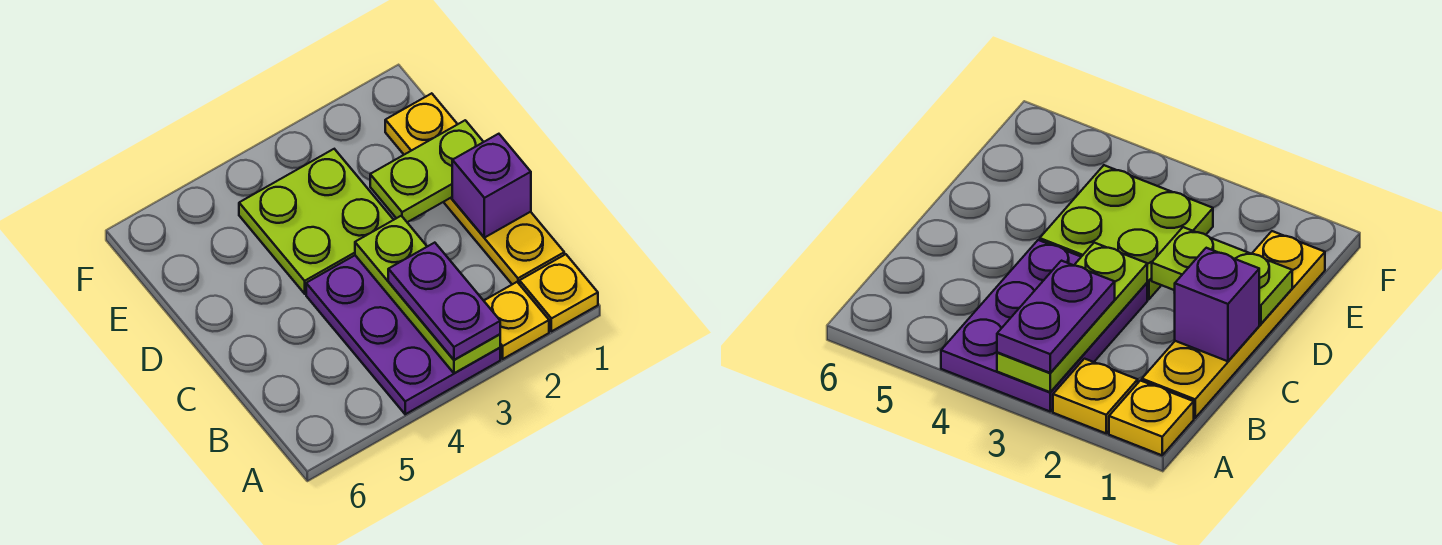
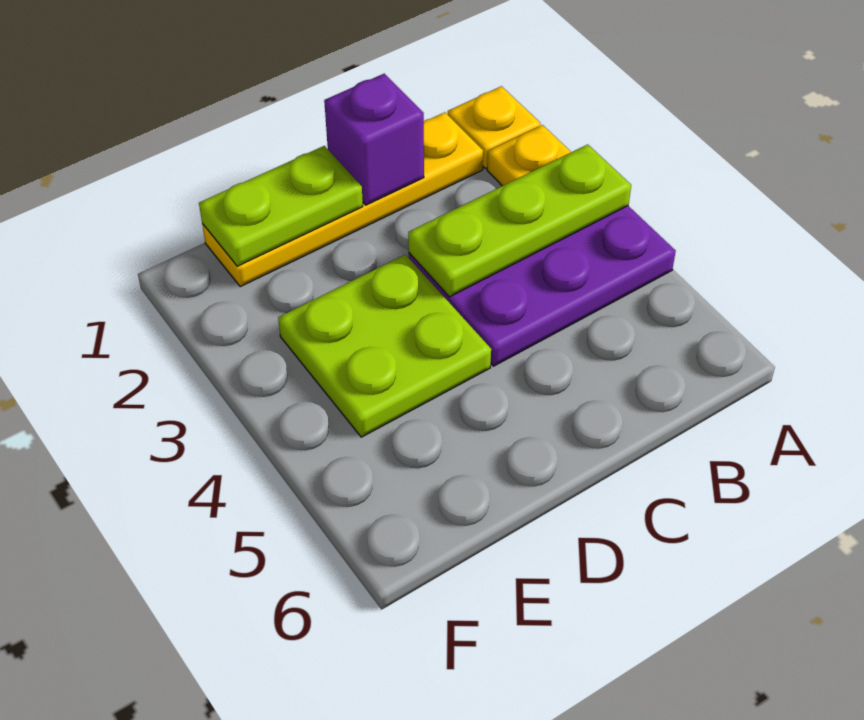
purple plate A3:B3 level 3 -> none
lime plate D1:D2 level 2 -> lime plate D1:E1 level 2

